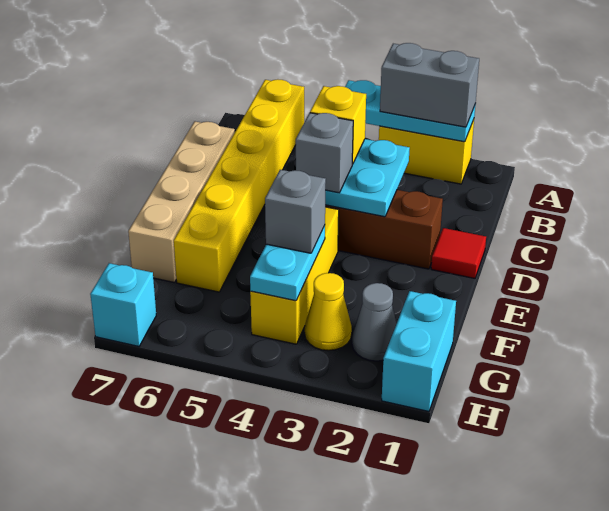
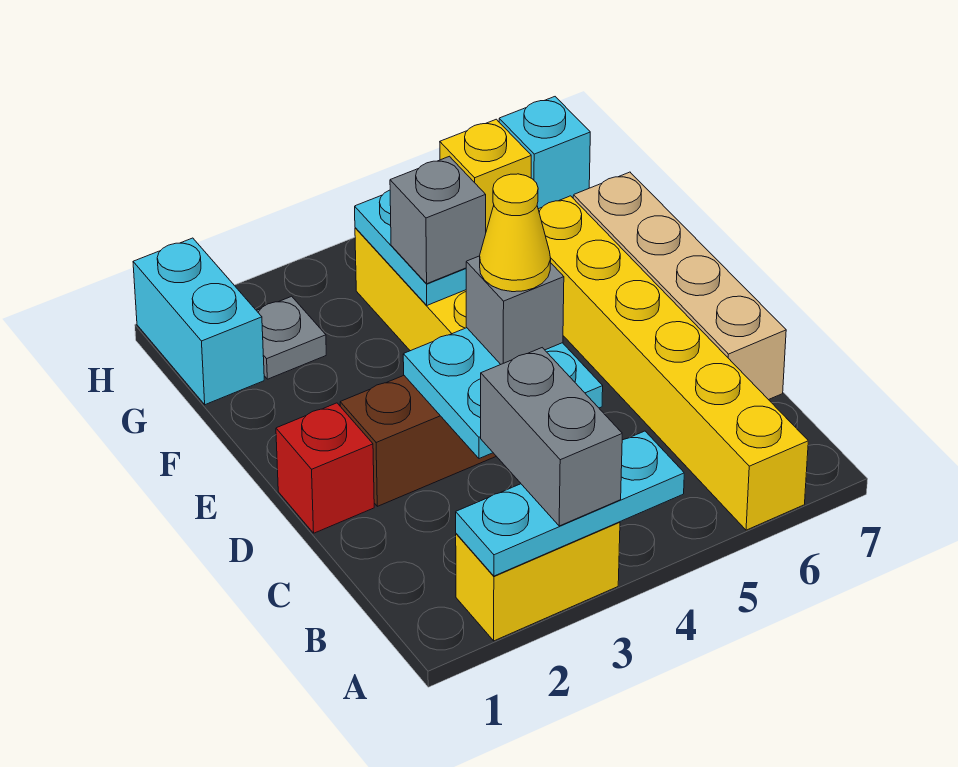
grey brick A2:A3 level 3 -> grey brick A3:B3 level 3
yellow brick C4 level 3 -> yellow brick H6 level 1
red tile D1 level 1 -> red brick D1 level 1
grey cone G2 level 1 -> grey plate G2 level 1
yellow cone G3 level 1 -> yellow cone D4 level 4

